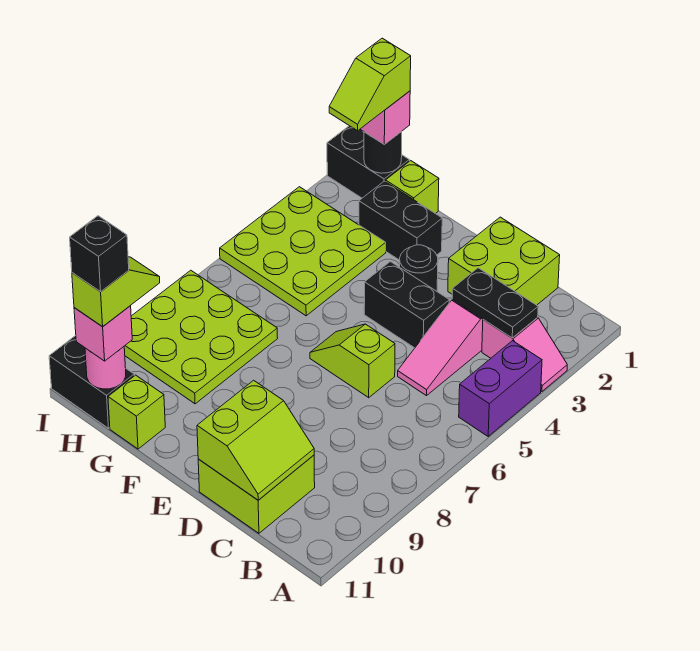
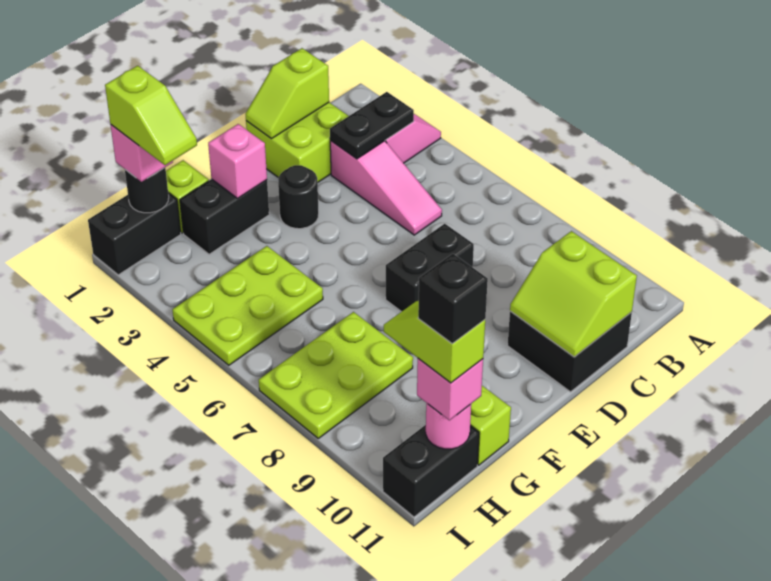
purple brick A4:A5 level 1 -> none
lime brick C10:D11 level 1 -> black brick C10:D11 level 1
lime slope C10:D11 level 2 top D -> lime slope C10:D11 level 2 top C
black brick D4:E4 level 1 -> black brick D7:E7 level 1
lime slope D6:E6 level 1 top D -> lime slope C1:D1 level 2 top C
none -> pink brick F2 level 2
lime plate G3:I5 level 1 -> lime plate G4:I5 level 1
lime plate G7:I9 level 1 -> lime plate G7:I8 level 1

